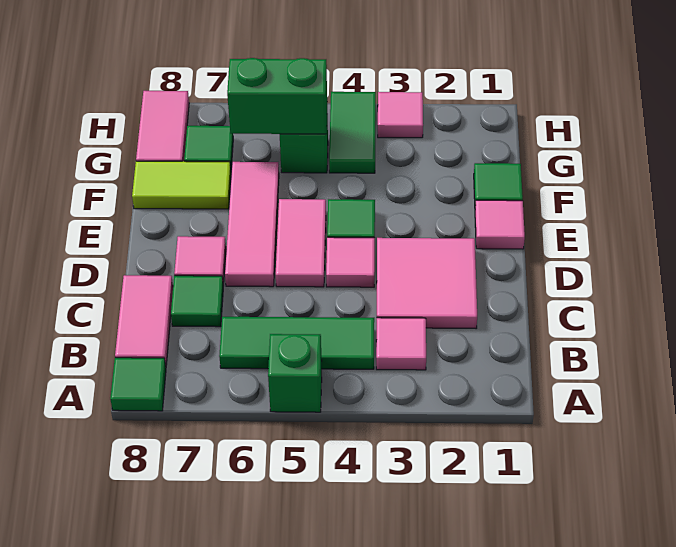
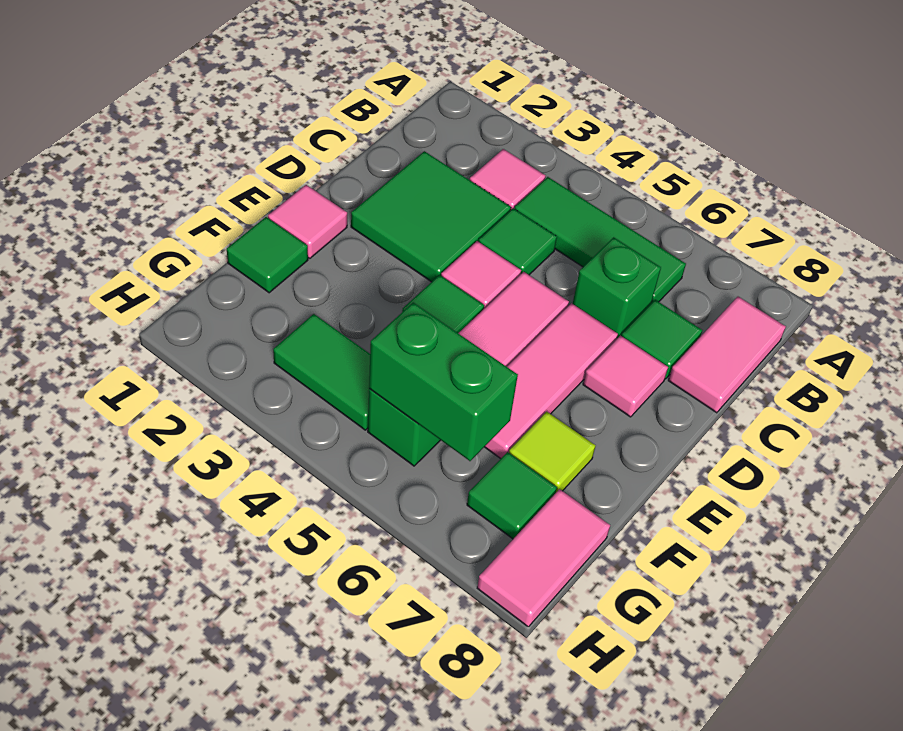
green brick A5 level 1 -> green brick C6 level 1
green tile A8 level 1 -> green tile C4 level 1
pink tile C2:D3 level 1 -> green tile C2:D3 level 1
lime tile F7:F8 level 1 -> lime tile F7 level 1
green tile G4:H4 level 1 -> green tile G3:G4 level 1
pink tile H3 level 1 -> none

